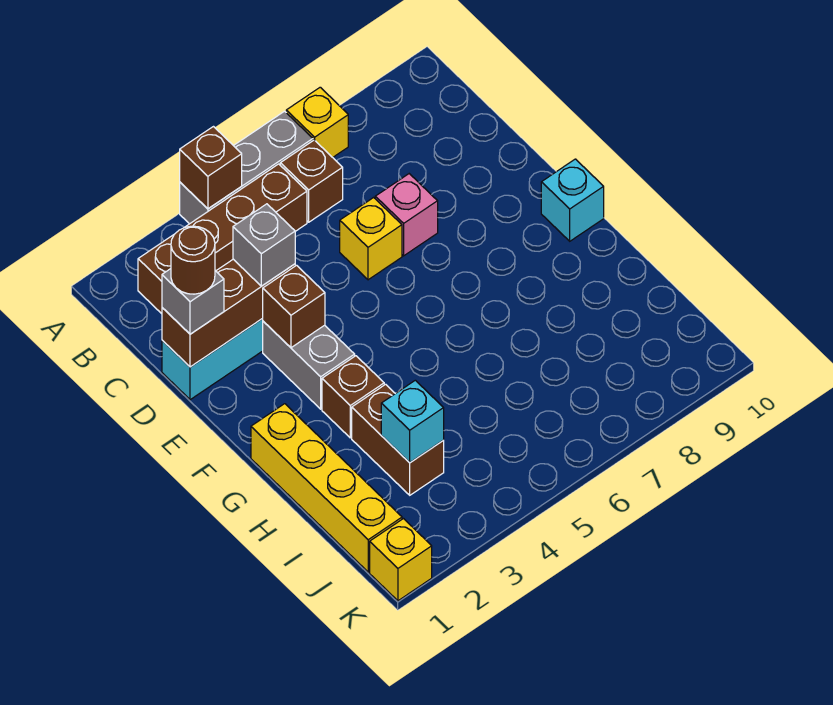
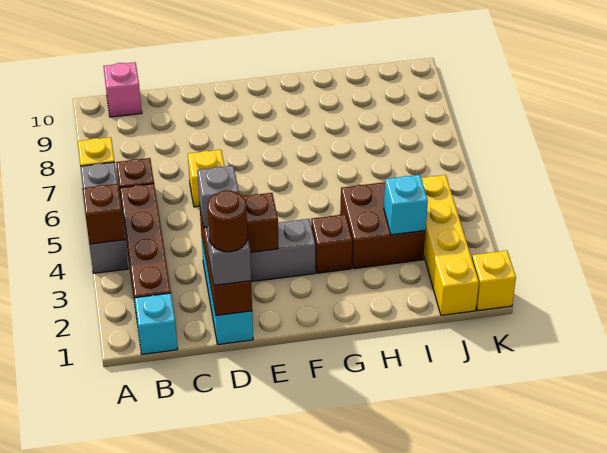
pink brick D7 level 1 -> pink brick B10 level 1
cyan brick F10 level 1 -> cyan brick B1 level 1
yellow brick G1:J1 level 1 -> yellow brick J1:J4 level 1
brown brick H3:I3 level 1 -> brown brick H3:I4 level 1

